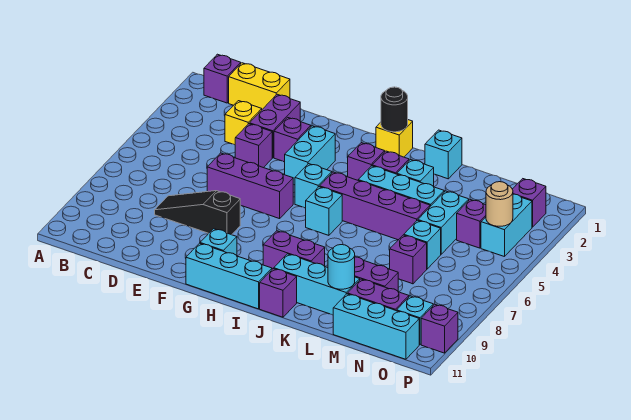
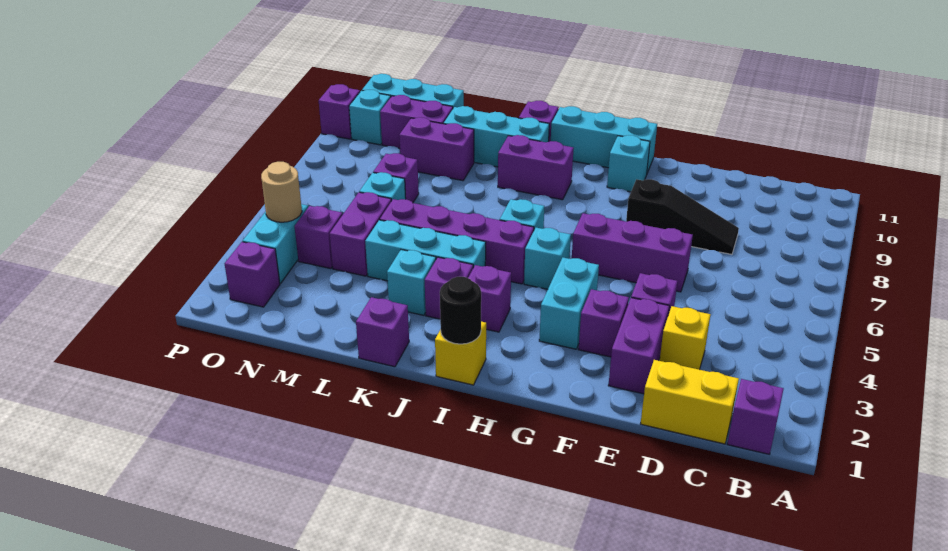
cyan brick K1 level 1 -> purple brick K1 level 1
cyan round brick L10 level 2 -> none
cyan brick M4:M5 level 1 -> purple brick M4:M5 level 1

